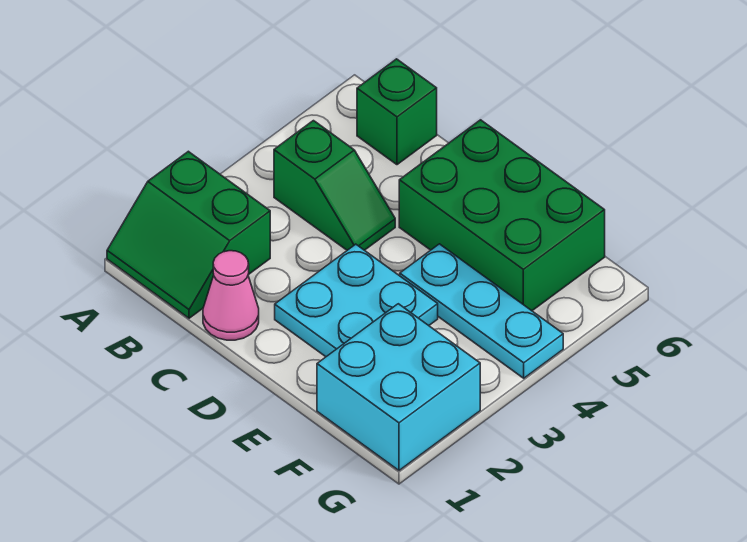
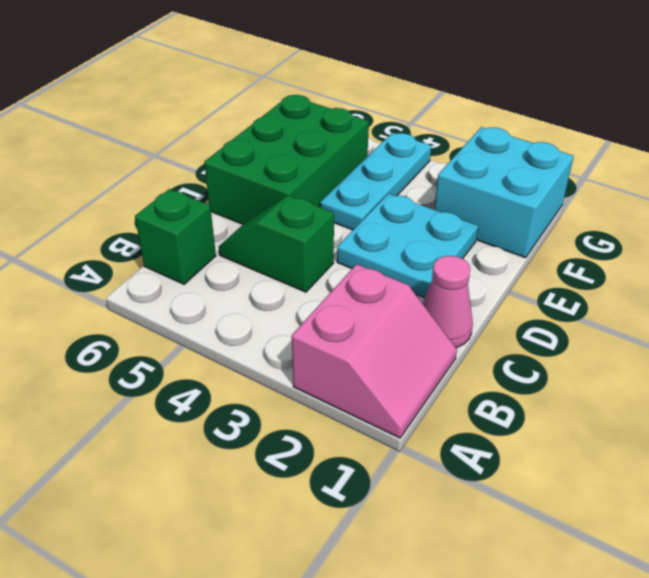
green slope A1:B2 level 1 top 2 -> pink slope A1:B2 level 1 top 2
green slope B4:C4 level 1 top B -> green slope C4:C5 level 1 top 4

